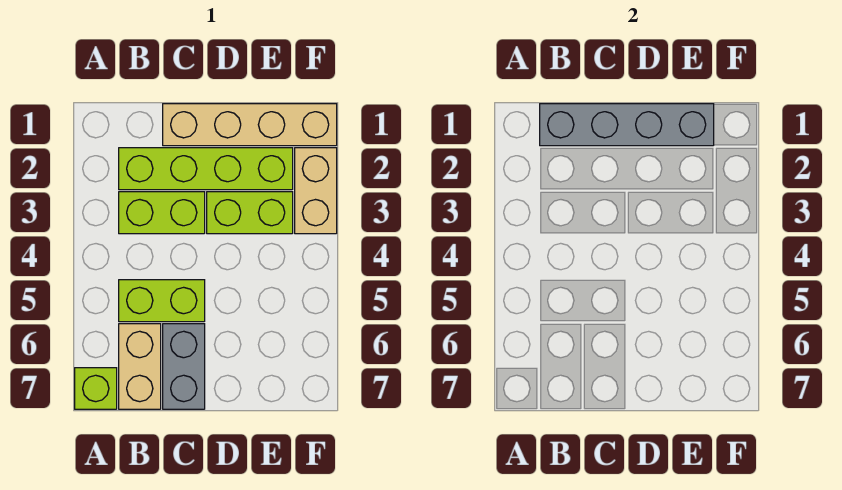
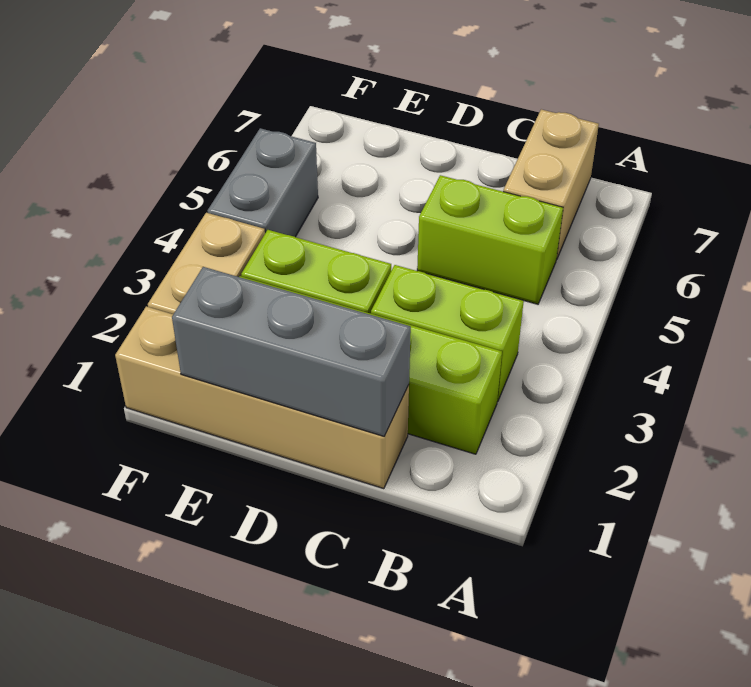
lime brick A7 level 1 -> none
grey brick B1:E1 level 2 -> grey brick C1:E1 level 2
grey brick C6:C7 level 1 -> grey brick F4:F5 level 1

